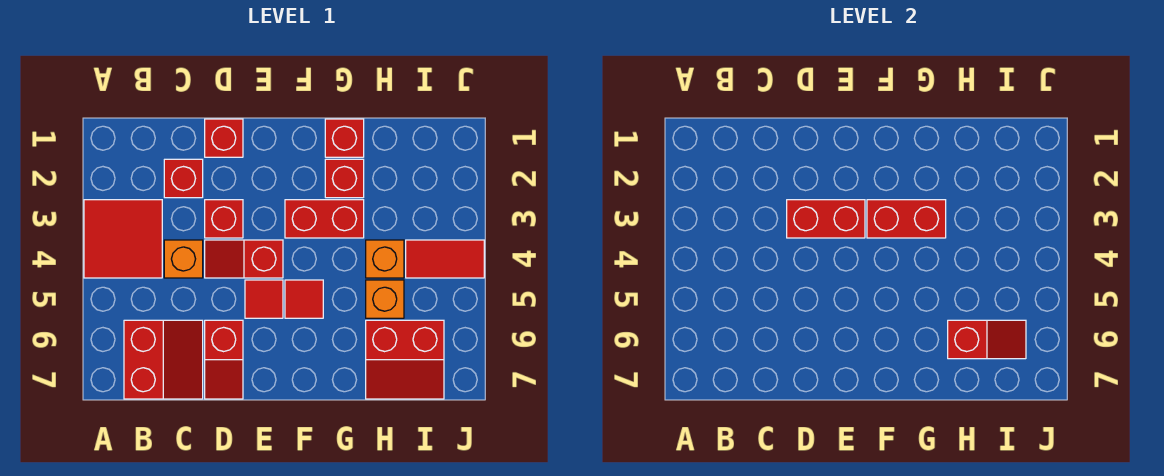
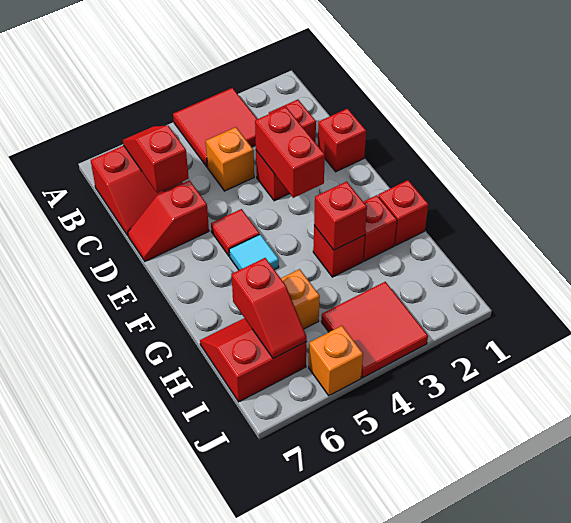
red slope D4:E4 level 1 top E -> red slope B6:C6 level 2 top C
red brick F3:G3 level 1 -> red brick G3 level 1
red brick F3:G3 level 2 -> red brick G3 level 2
red tile F5 level 1 -> cyan tile F5 level 1
orange brick H4 level 1 -> orange brick J5 level 1
red slope H6:I7 level 1 top 6 -> red slope H6:I7 level 1 top I
red tile I4:J4 level 1 -> red tile I3:J4 level 1

